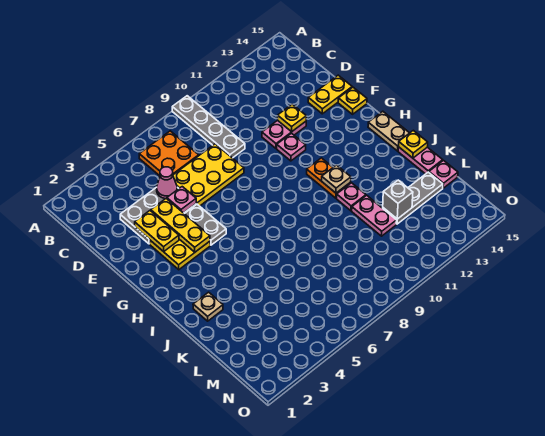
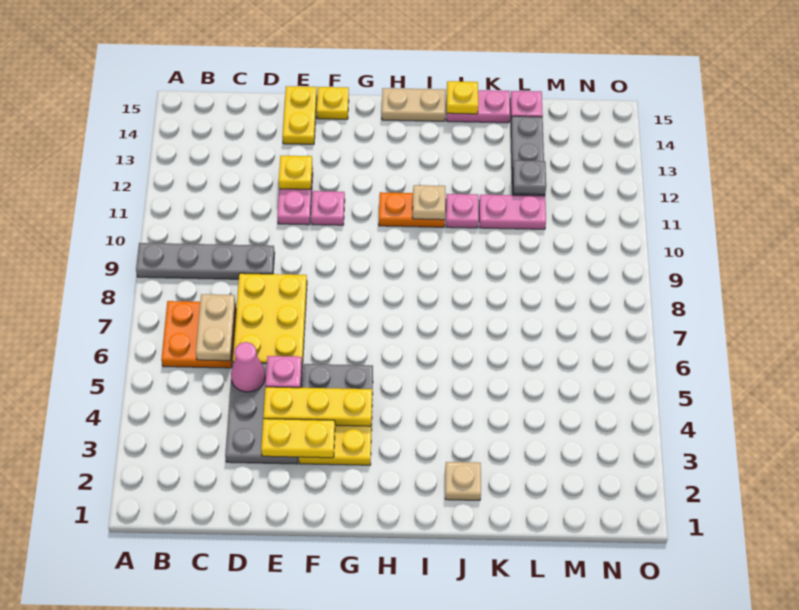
none -> tan plate C6:C7 level 2
grey brick L12 level 2 -> grey plate L12 level 2

